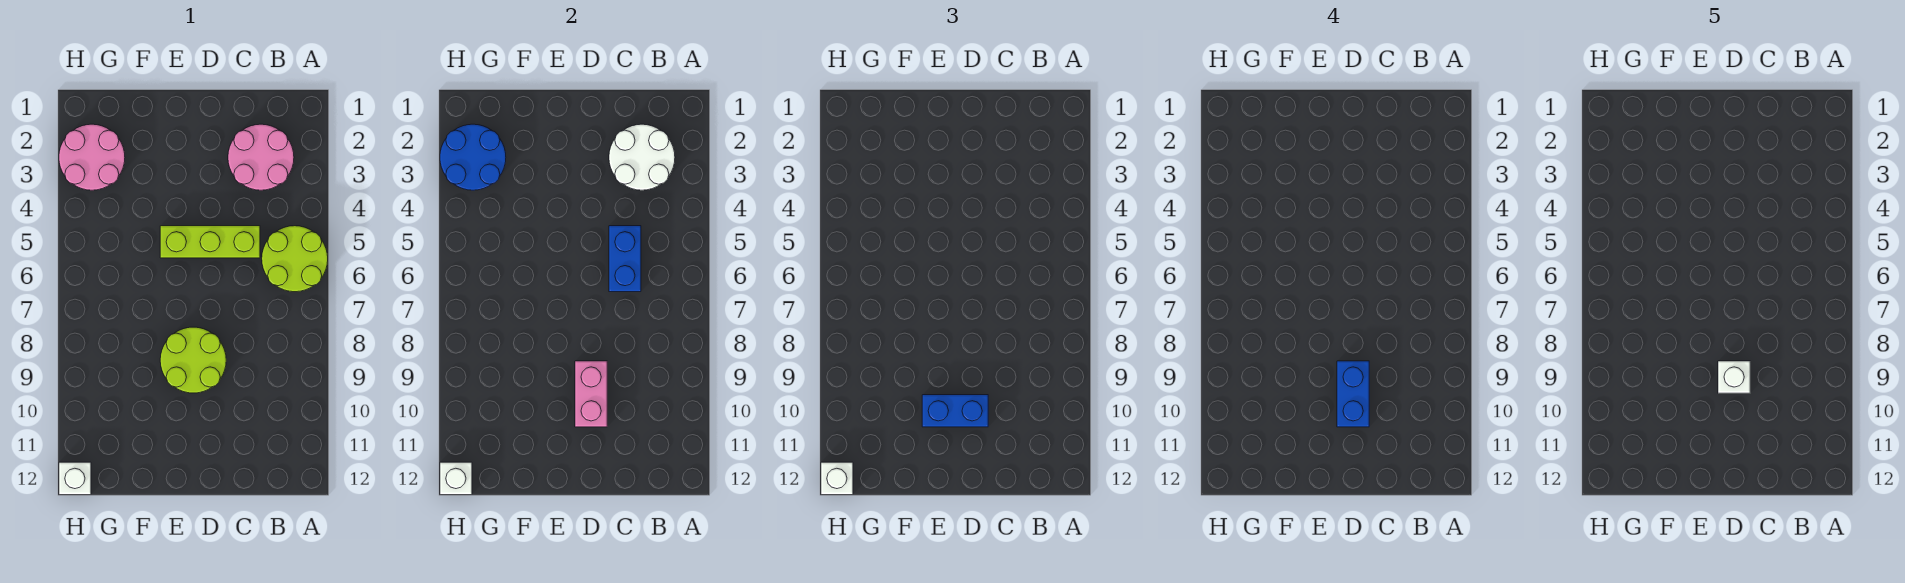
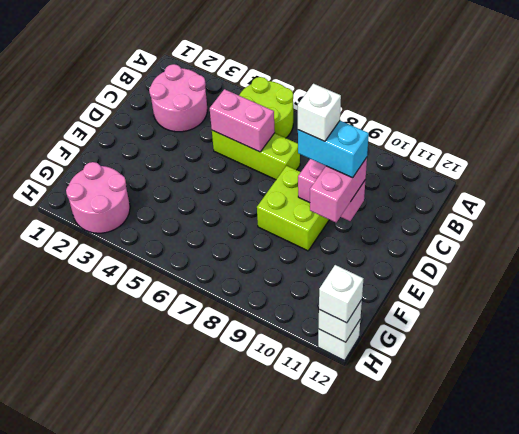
white round brick B2:C3 level 2 -> none
lime brick C5:E5 level 1 -> lime brick C5:C7 level 1
blue brick C5:C6 level 2 -> pink brick C5:C6 level 2
lime round brick D8:E9 level 1 -> lime brick D8:E9 level 1
blue brick D9:D10 level 4 -> cyan brick D9:D10 level 4
blue brick D10:E10 level 3 -> pink brick D10:E10 level 3
blue round brick G2:H3 level 2 -> none

